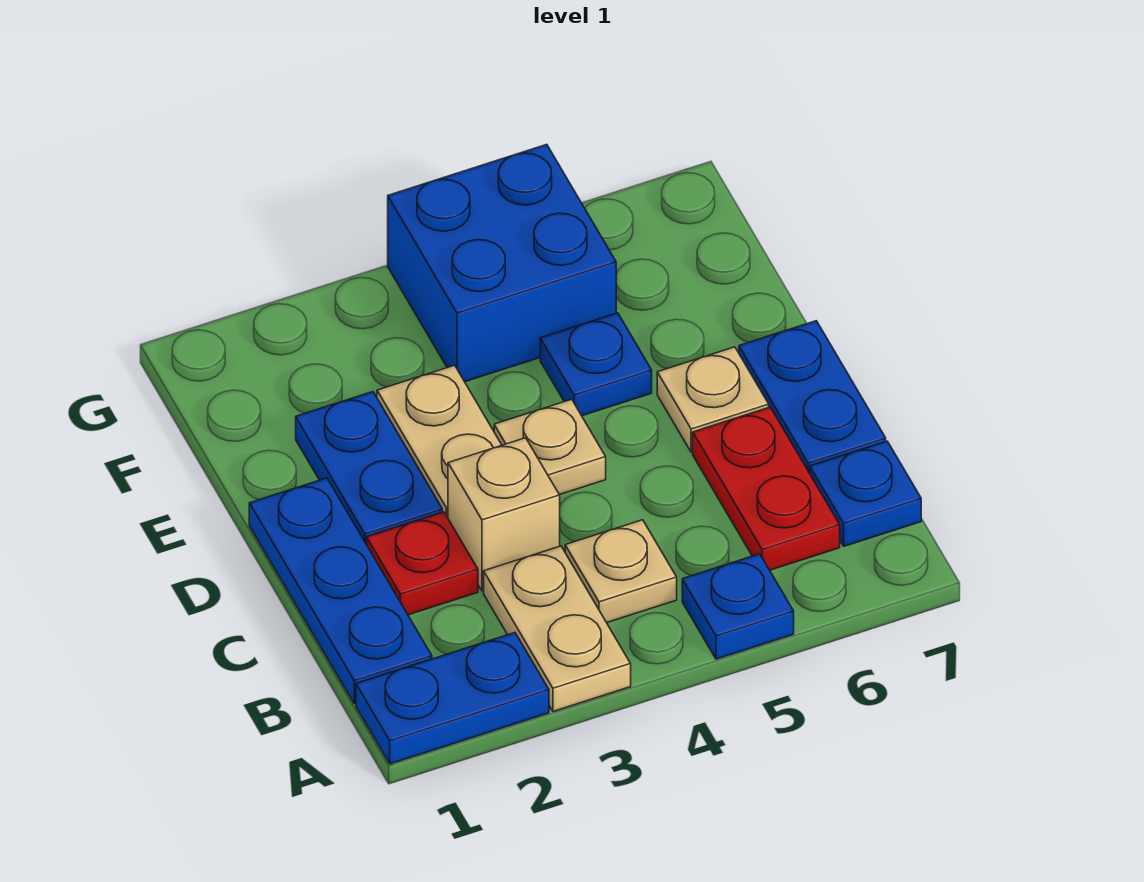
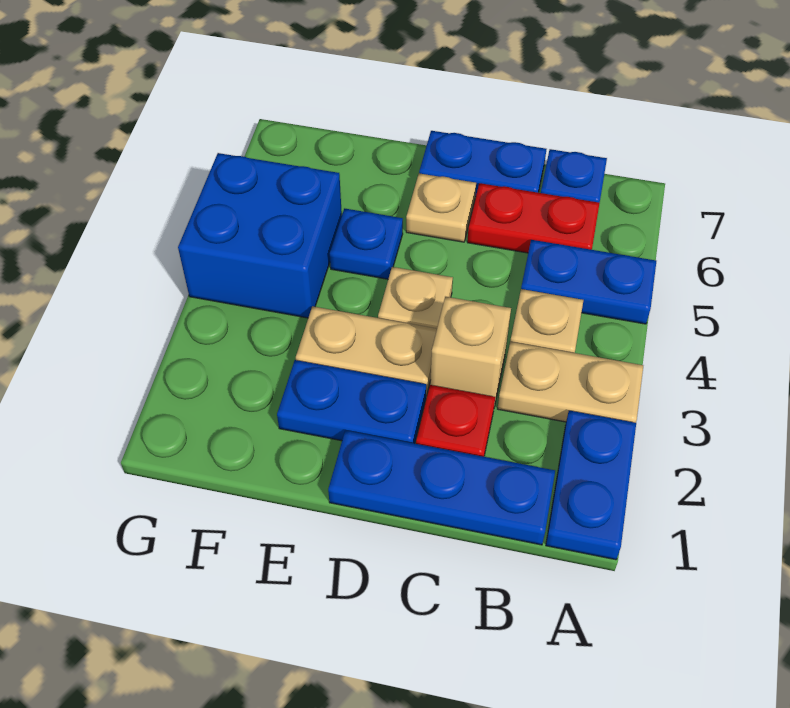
blue plate A5 level 1 -> blue plate A5:B5 level 1

